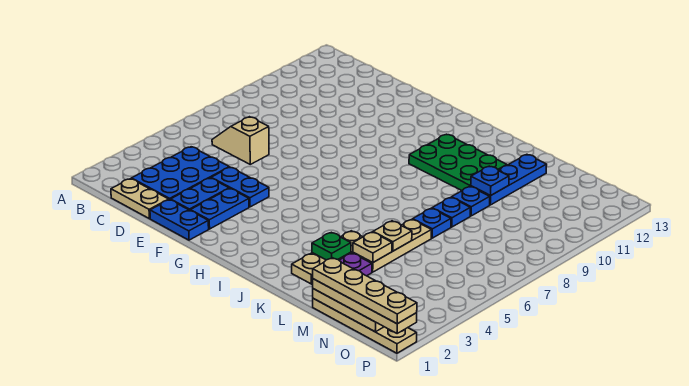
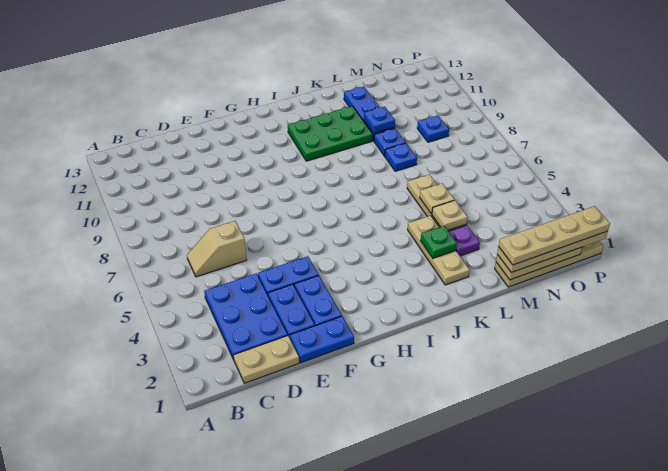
blue plate L7 level 1 -> blue plate N9 level 1

